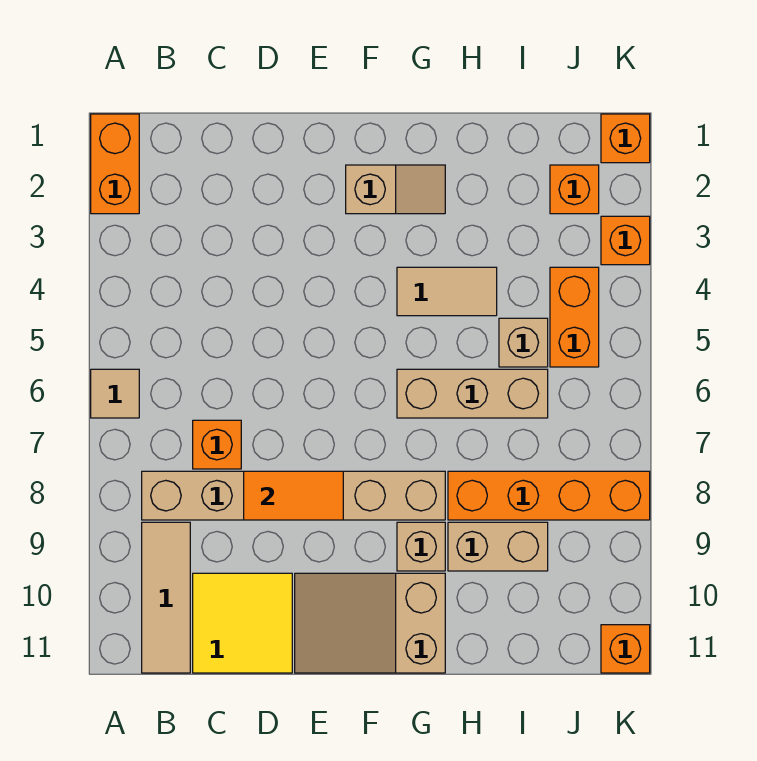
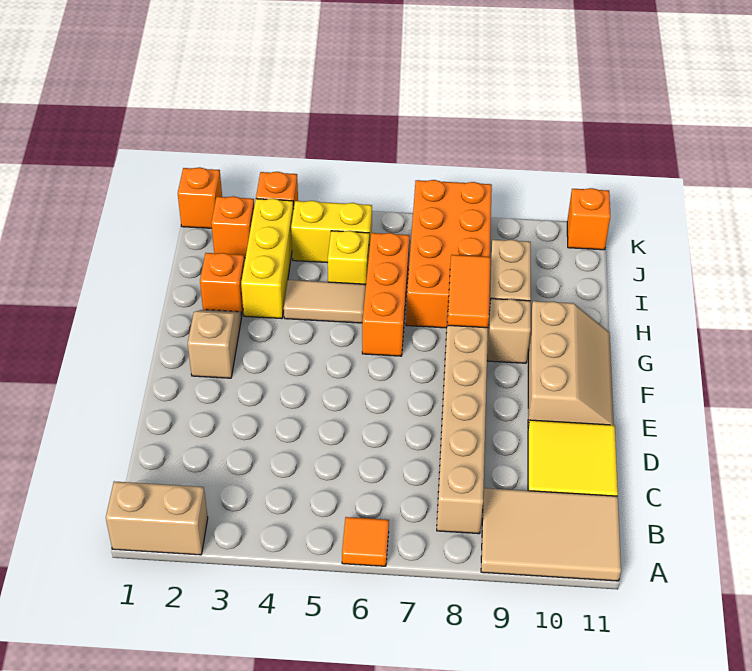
orange brick A1:A2 level 1 -> tan brick A1:A2 level 1
tan tile A6 level 1 -> orange tile A6 level 1
tan tile B9:B11 level 1 -> tan tile A9:B11 level 1
orange brick C7 level 1 -> orange brick H2 level 1
orange tile D8:E8 level 2 -> orange tile G8:H8 level 2
tan slope E10:G11 level 1 top G -> tan slope E10:G11 level 1 top 10
tan tile G4:H4 level 1 -> tan tile H4:H5 level 1
tan brick G6:I6 level 1 -> orange brick G6:I6 level 1
none -> yellow brick H3:J3 level 1
orange brick H8:K8 level 1 -> orange brick H7:K8 level 1
tan brick I5 level 1 -> yellow brick I5 level 1
orange brick J4:J5 level 1 -> yellow brick J4:J5 level 1

